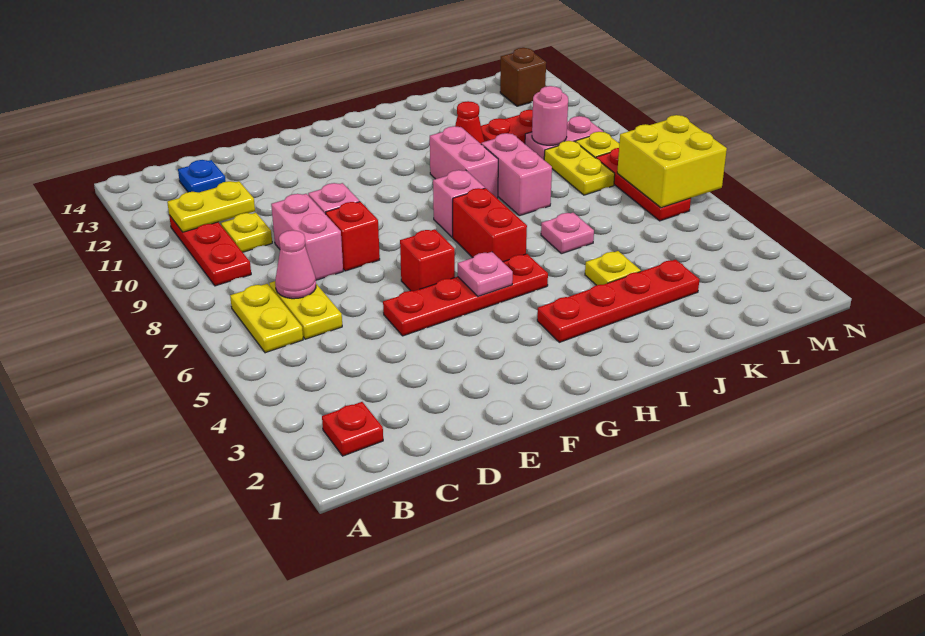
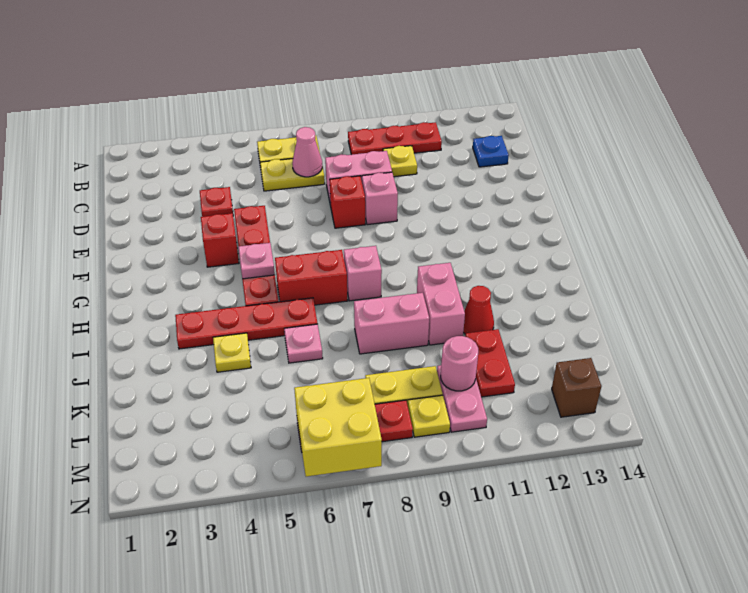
red plate B2 level 1 -> red plate D4 level 1
yellow plate B11:C11 level 2 -> none
red brick F6 level 1 -> red brick F4 level 1
red plate H3:K3 level 1 -> red plate I3:I6 level 1
pink brick I9:I10 level 1 -> pink brick I10:J10 level 1

